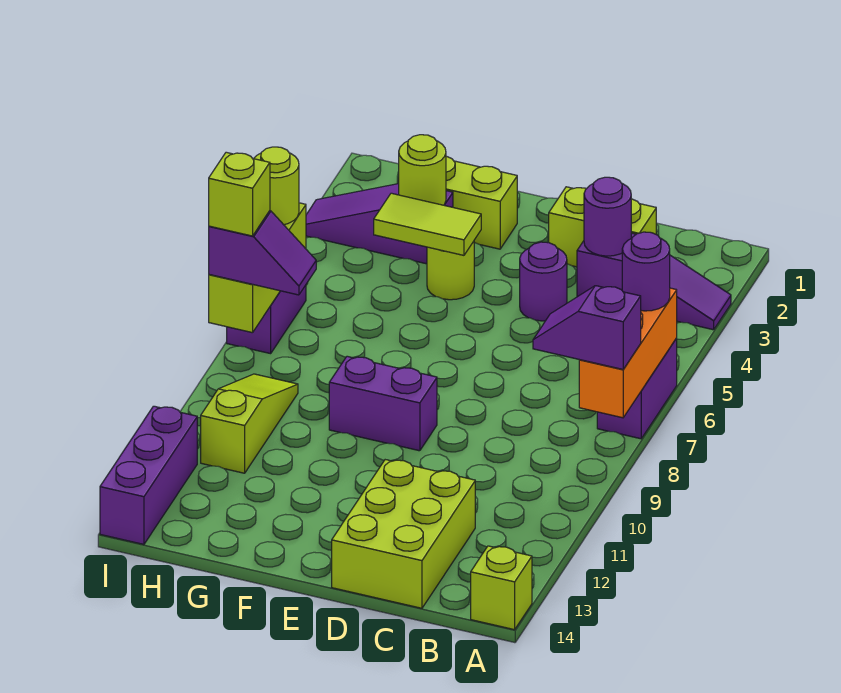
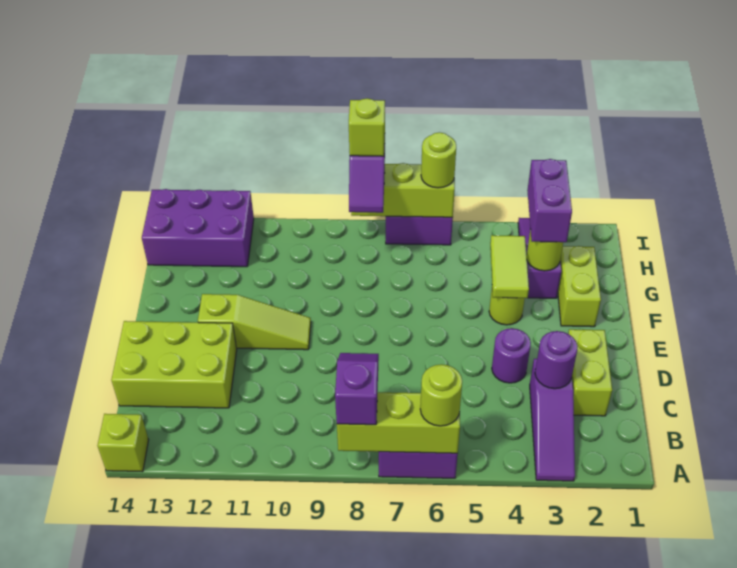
orange brick A6:A8 level 2 -> lime brick A6:A8 level 2
purple round brick A6 level 3 -> lime round brick A6 level 3
purple brick E9:F9 level 1 -> purple brick G3:H3 level 3
lime slope H9:H11 level 1 top 11 -> lime slope E10:E12 level 1 top 12
purple brick I12:I14 level 1 -> purple brick H12:I14 level 1

